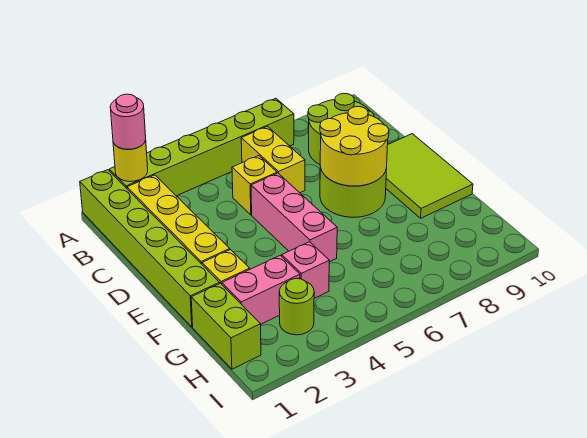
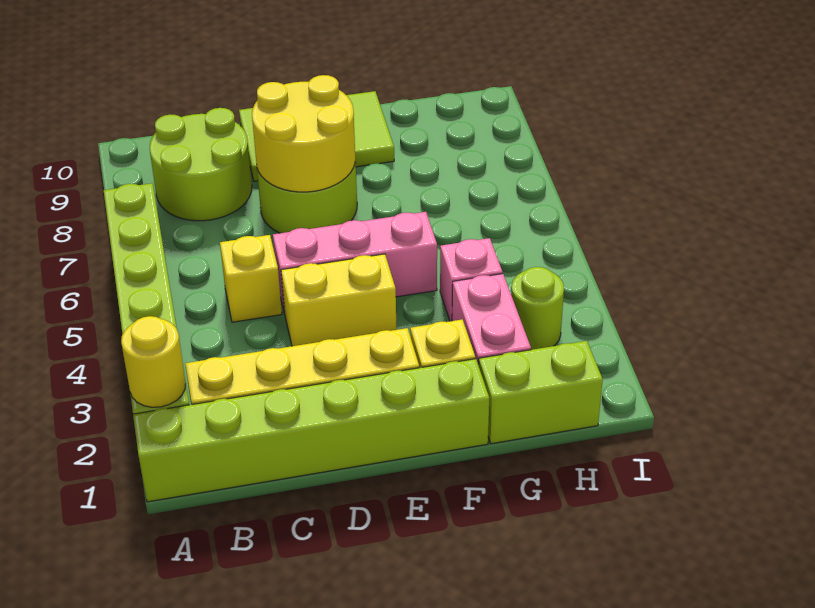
pink round brick A2 level 3 -> none
yellow brick B6:C6 level 1 -> yellow brick D4:E4 level 1

